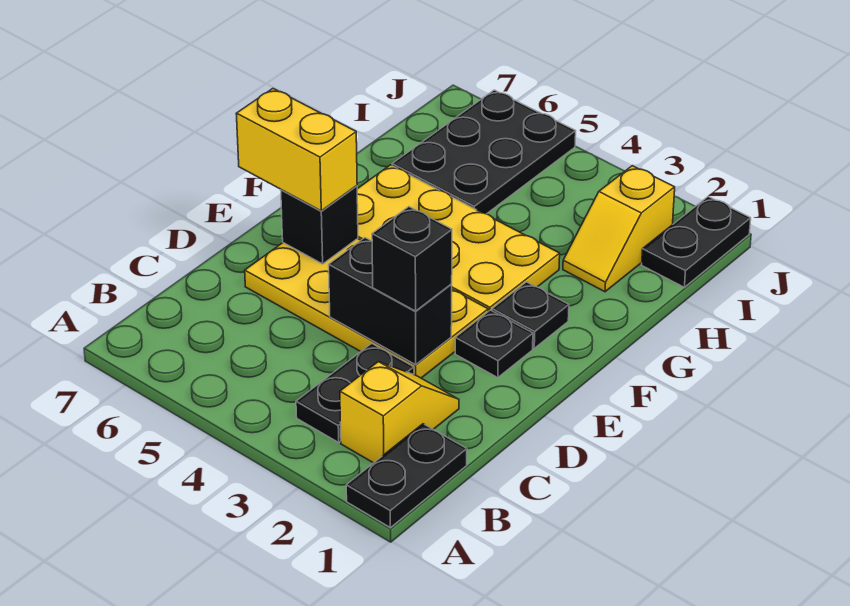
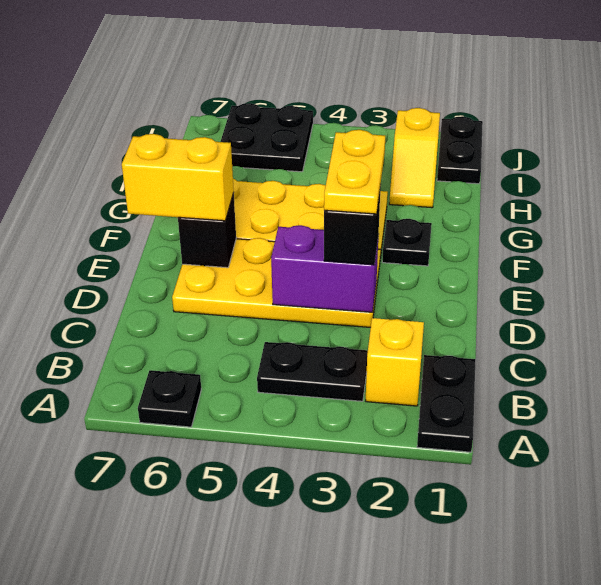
black plate B3:C3 level 1 -> black plate B3:B4 level 1
black brick D3:D4 level 2 -> purple brick D3:D4 level 2
none -> yellow plate D3:E3 level 4
black plate E2 level 1 -> black plate A6 level 1
black plate H5:J6 level 1 -> black plate I5:J6 level 1

